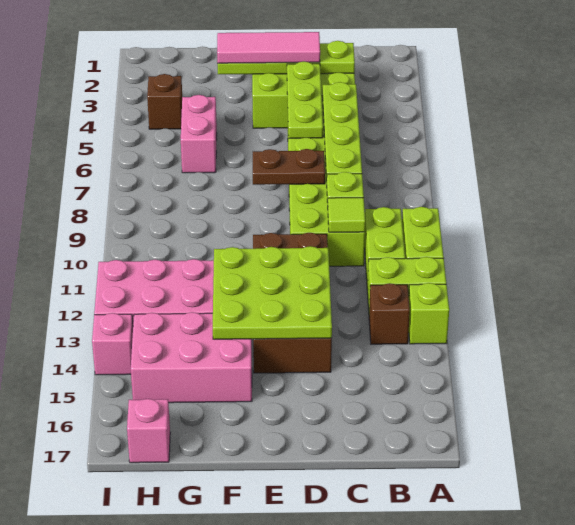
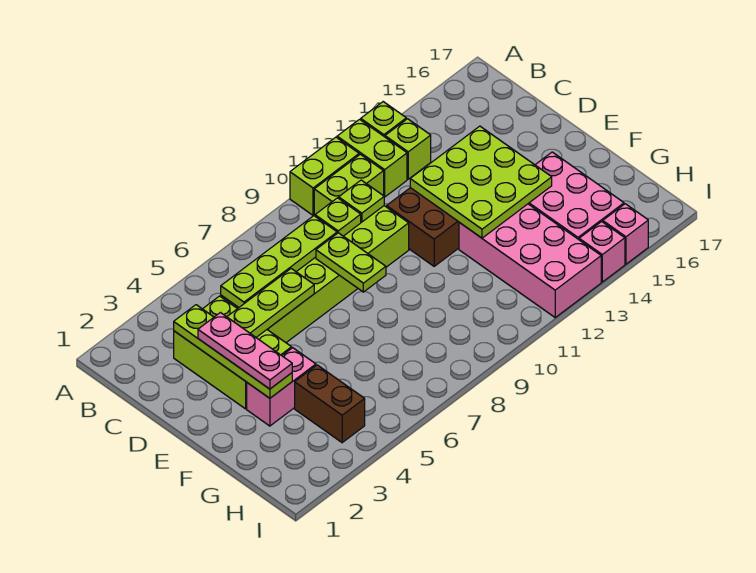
brown brick B13 level 1 -> lime brick B13 level 1
lime tile C10 level 2 -> lime plate C10 level 2
pink tile D3:F3 level 3 -> pink plate D3:F3 level 3
brown plate D8:E8 level 2 -> lime plate D8:E8 level 2
pink brick G5:G6 level 1 -> pink brick F3:F4 level 1
brown brick H4 level 1 -> brown brick G4:H4 level 1
pink brick H17 level 1 -> pink brick I15 level 1

